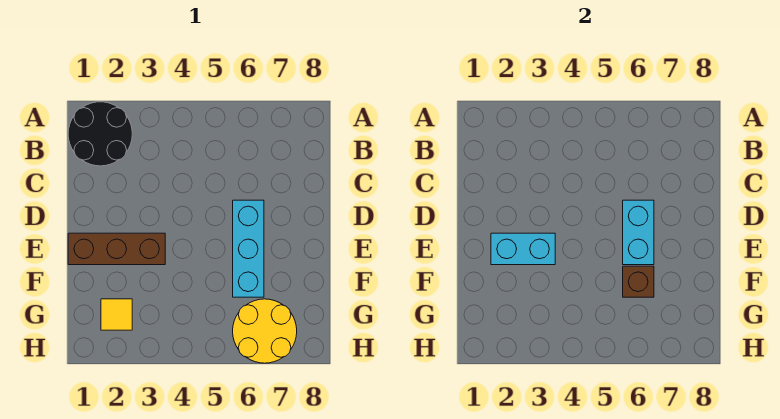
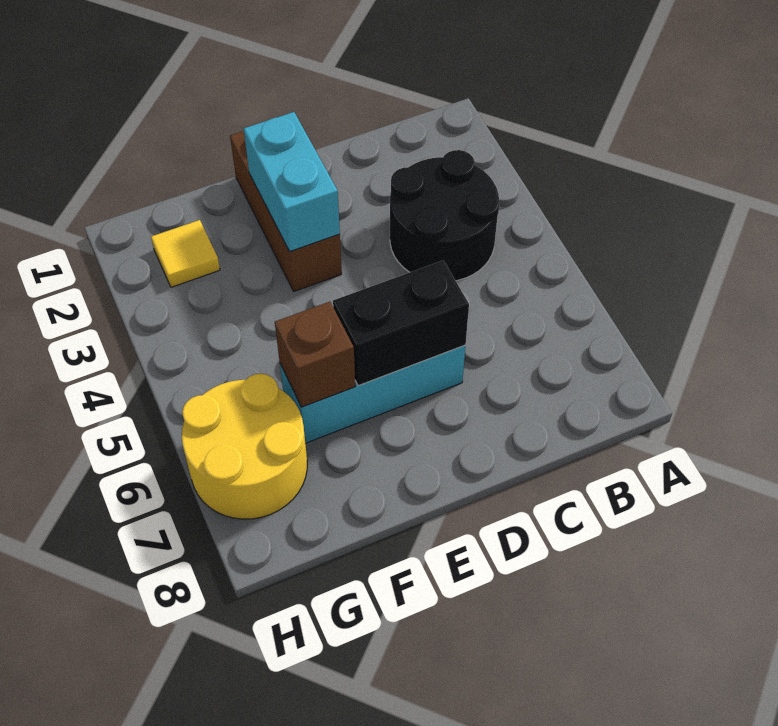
black round brick A1:B2 level 1 -> black round brick B3:C4 level 1
cyan brick D6:E6 level 2 -> black brick D6:E6 level 2

